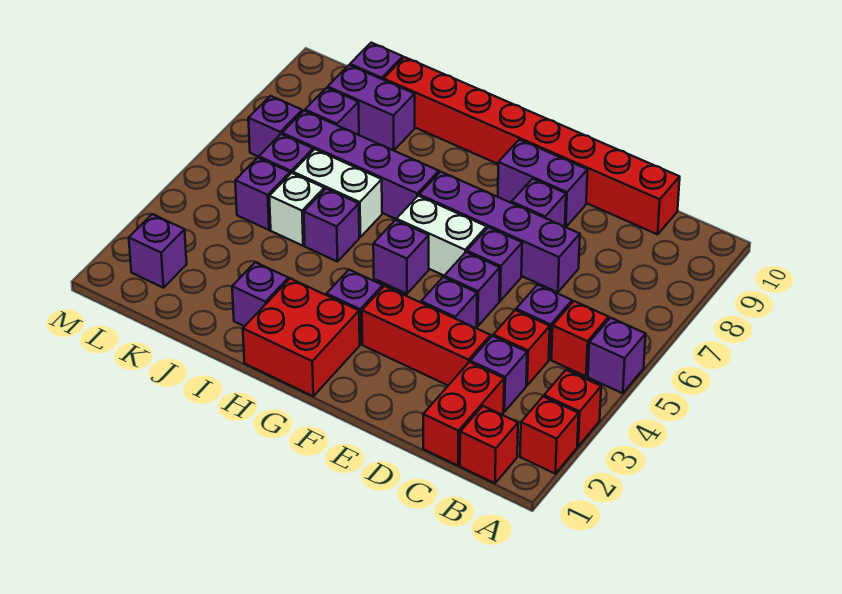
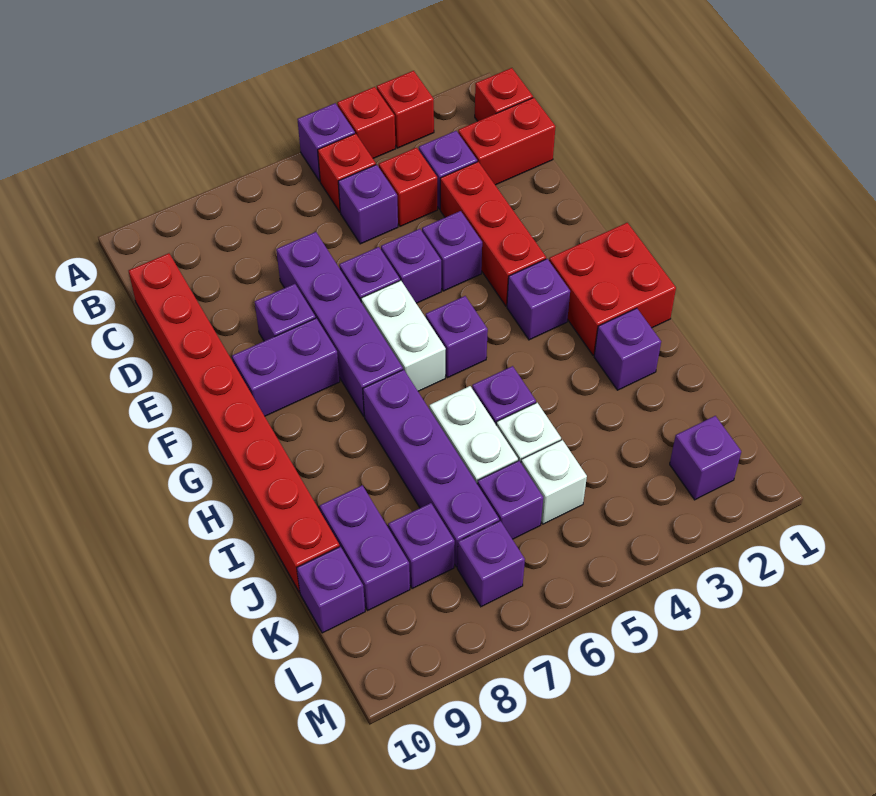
red brick A2 level 1 -> red brick A4 level 1
purple brick E9:F9 level 1 -> purple brick F8:F9 level 1
purple brick K5 level 1 -> white brick K5 level 1

